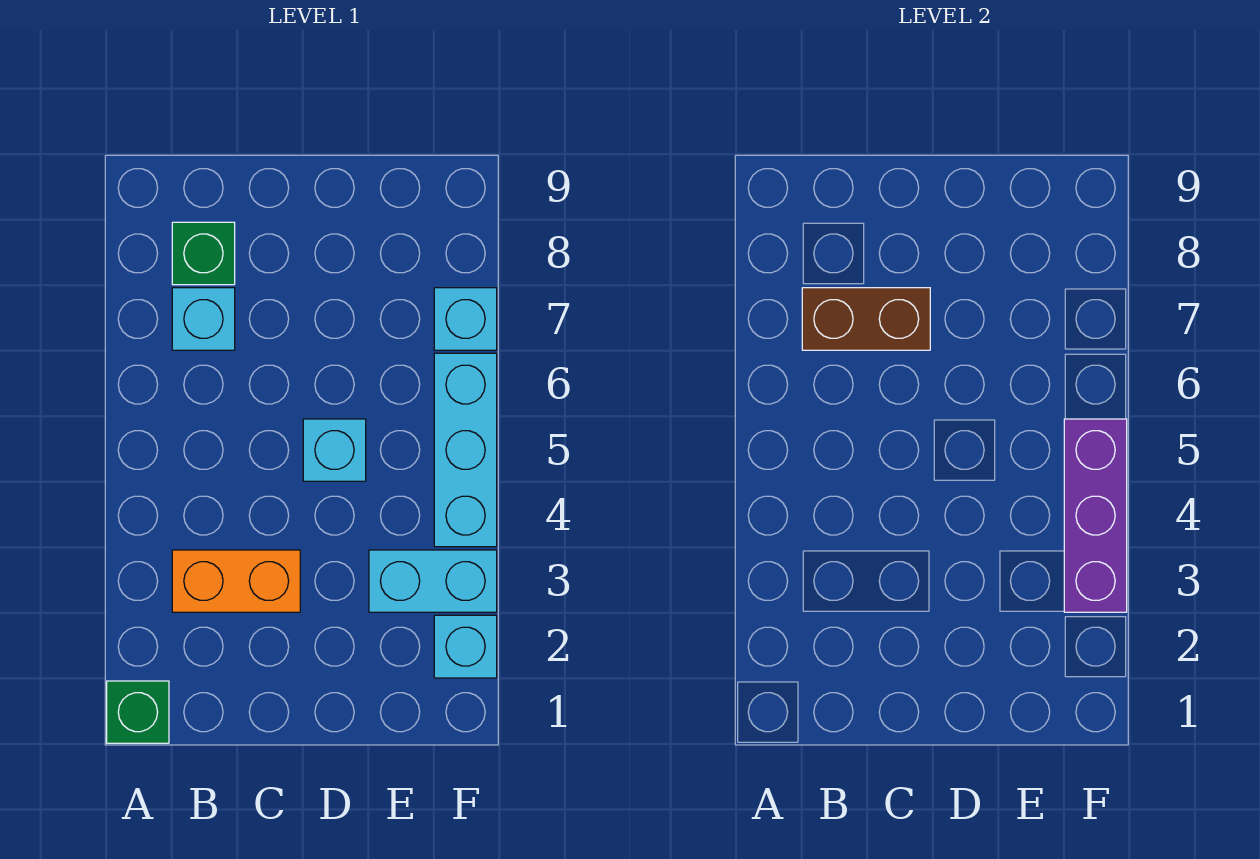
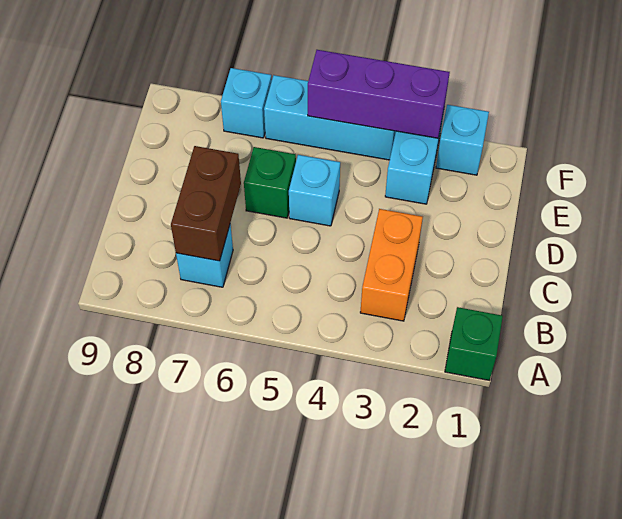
green brick B8 level 1 -> green brick D6 level 1

